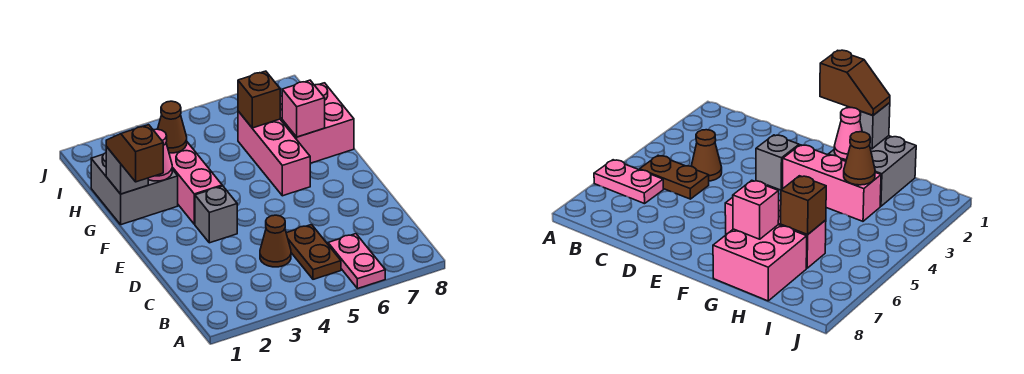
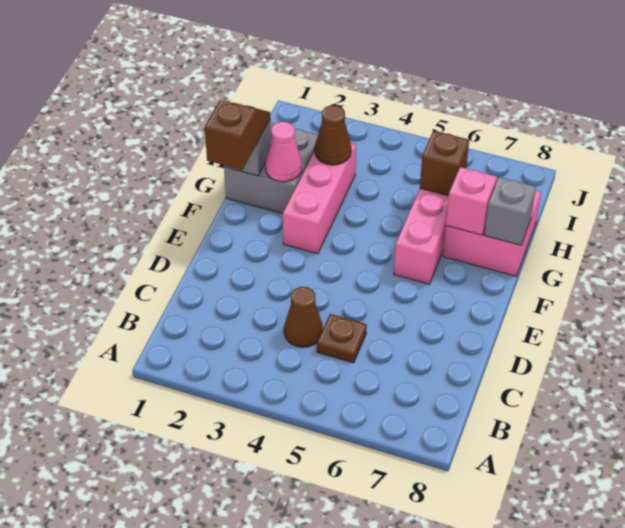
pink plate A6:B6 level 1 -> none
brown plate B5:C5 level 1 -> brown plate C5 level 1
grey brick E3 level 1 -> grey brick G8 level 2

